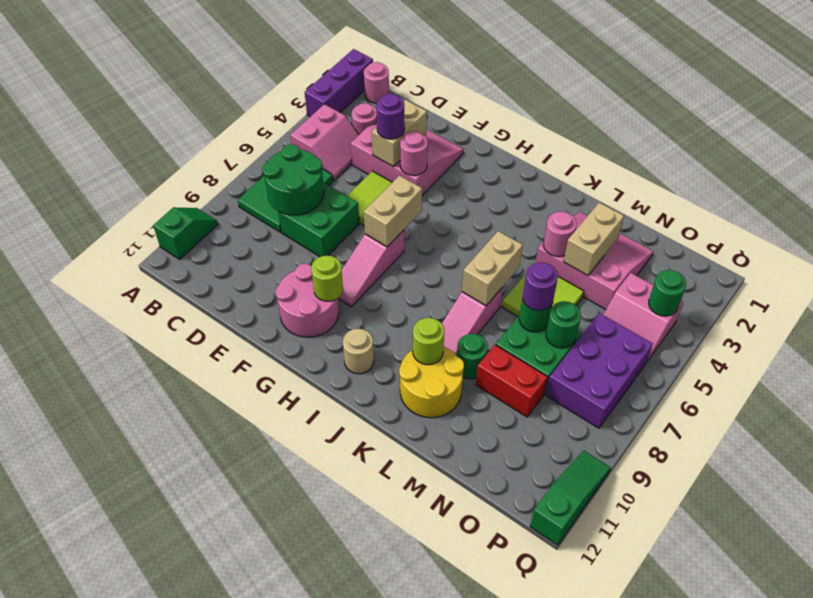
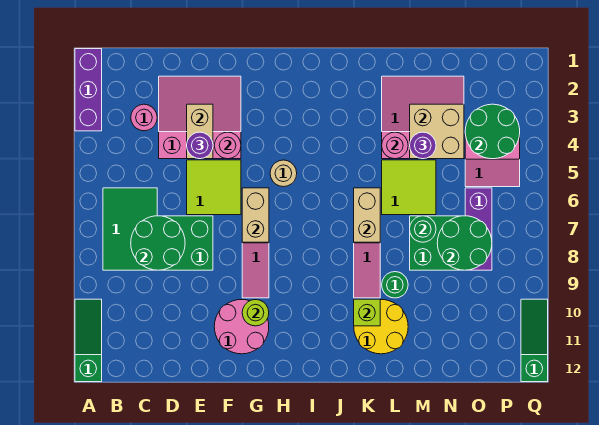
green slope A10:A11 level 1 top 11 -> green slope A10:A12 level 1 top 12
pink round brick B1 level 1 -> none
pink slope B4:C5 level 1 top B -> none
tan round brick I11 level 1 -> tan round brick H5 level 1
lime round brick K10 level 2 -> lime brick K10 level 2
tan brick M3:M4 level 2 -> tan brick M3:N4 level 2
purple round brick M7 level 3 -> purple round brick M4 level 3
red brick M9:N9 level 1 -> none
green round brick N7 level 2 -> green round brick N7:O8 level 2
purple brick O6:P8 level 1 -> purple brick O6:O8 level 1
green round brick P4 level 2 -> green round brick O3:P4 level 2

